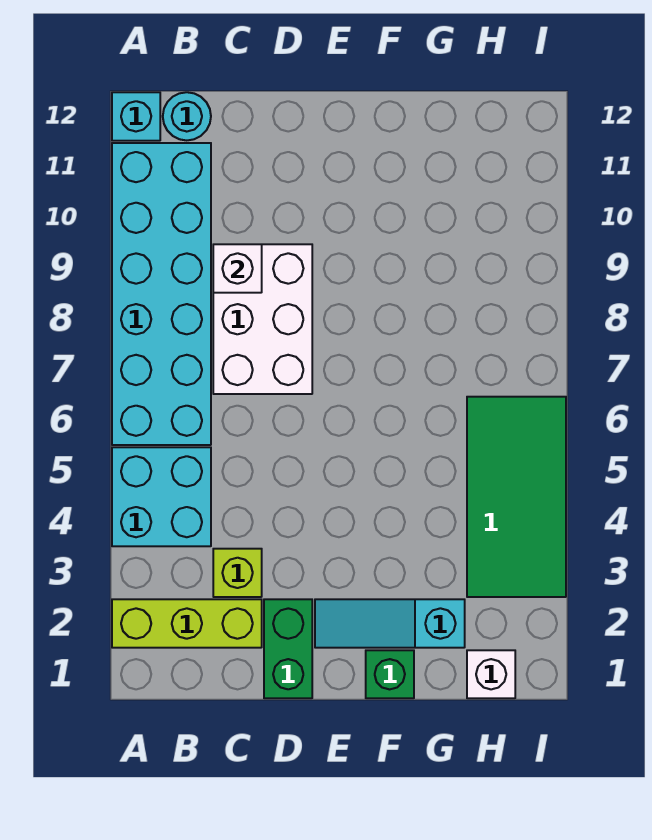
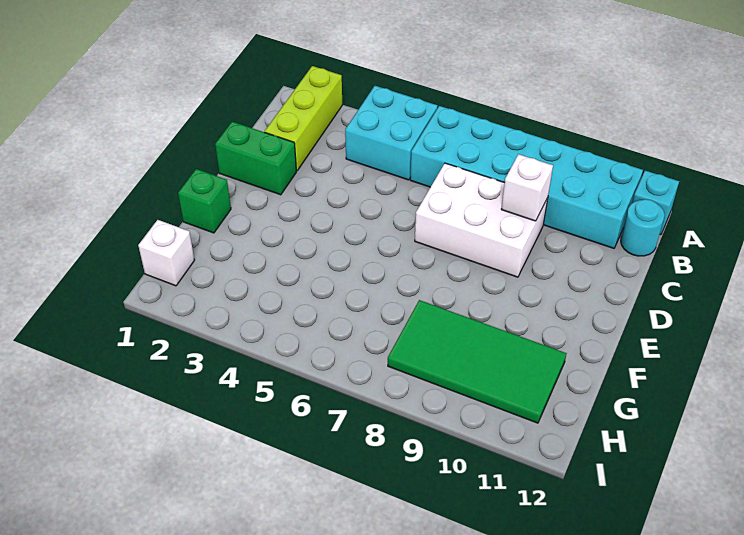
lime brick C3 level 1 -> none
cyan slope E2:G2 level 1 top G -> none
green tile H3:I6 level 1 -> green tile G8:H11 level 1

